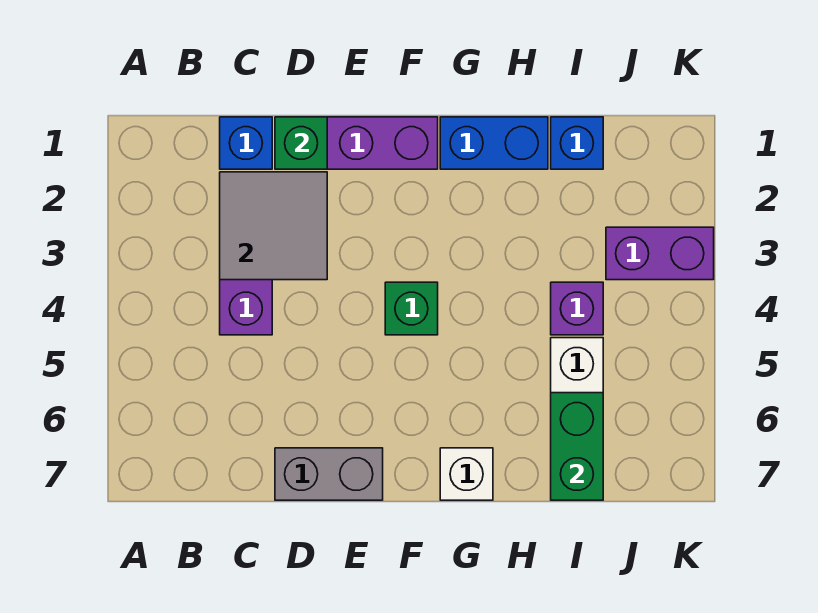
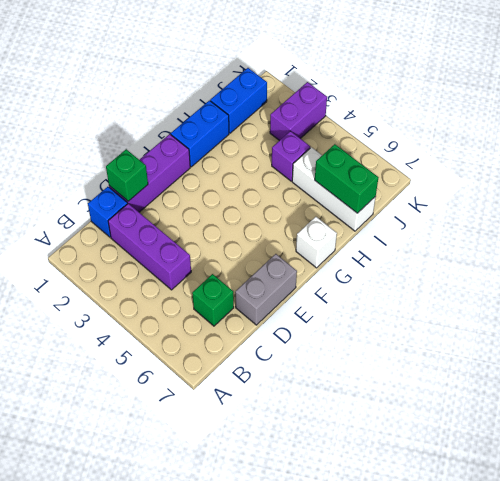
grey tile C2:D3 level 2 -> none
green brick F4 level 1 -> green brick C6 level 1
blue brick I1 level 1 -> blue brick I1:J1 level 1

